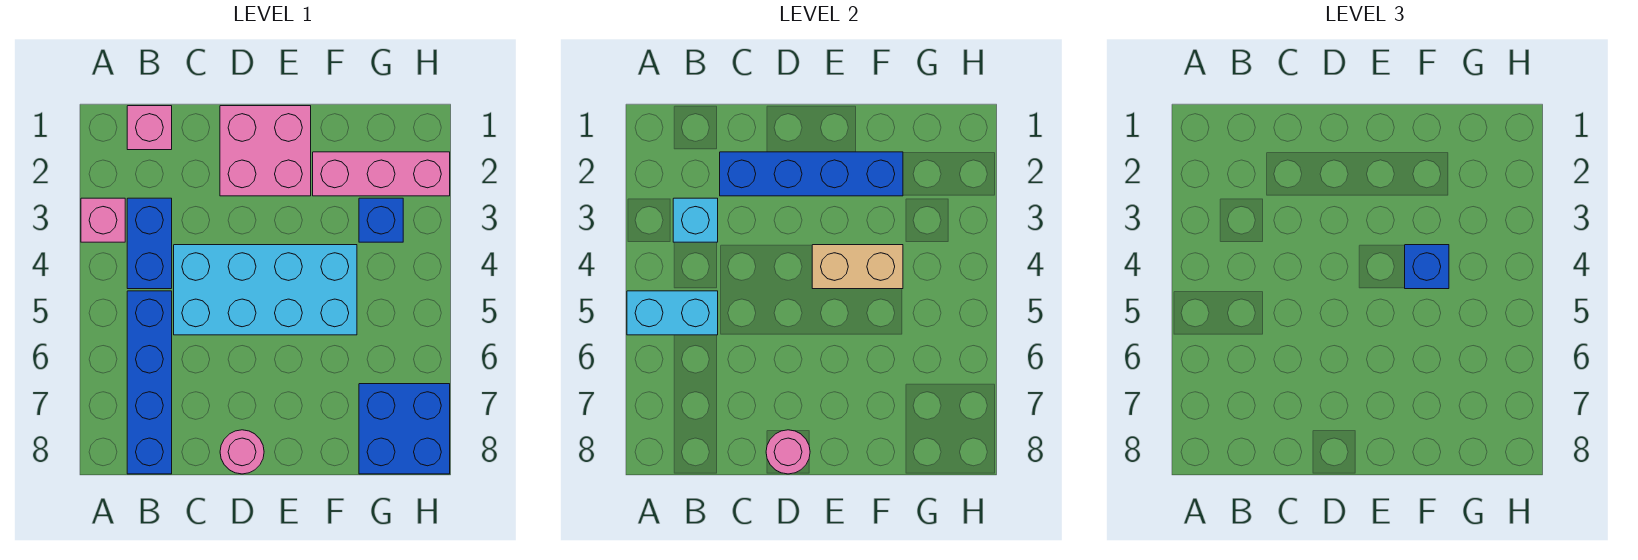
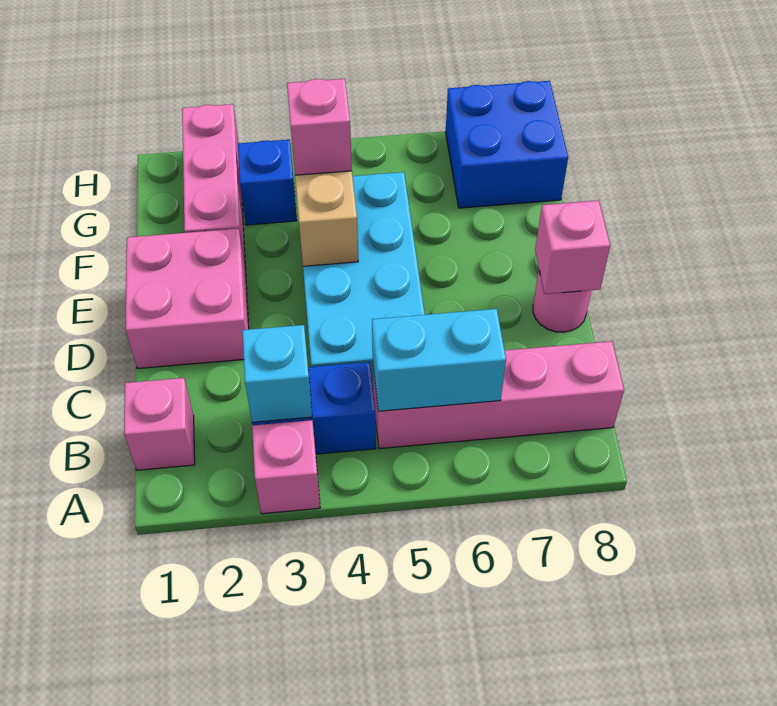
cyan brick A5:B5 level 2 -> cyan brick B5:B6 level 2
blue brick B5:B8 level 1 -> pink brick B5:B8 level 1
blue brick C2:F2 level 2 -> none
pink round brick D8 level 2 -> pink brick D8 level 2
blue brick F4 level 3 -> pink brick F4 level 3

